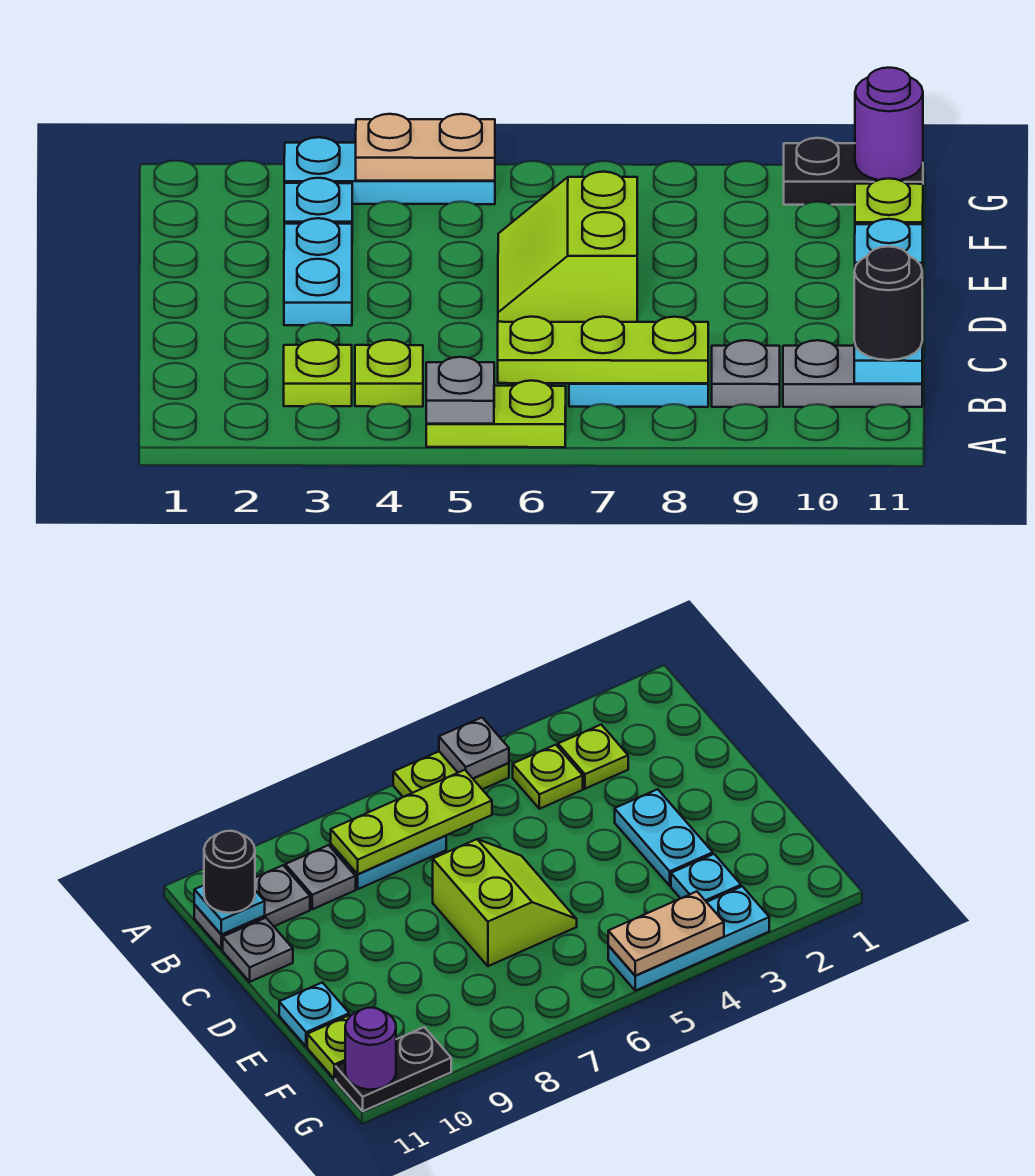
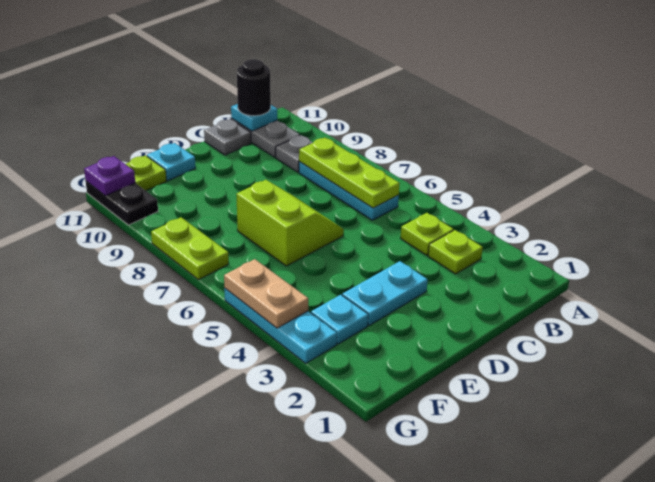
lime plate A5:A6 level 1 -> lime plate G7:G8 level 1
grey plate A5 level 2 -> none
cyan plate B7:B8 level 1 -> cyan plate B6:B8 level 1
lime slope D6:E7 level 1 top 7 -> lime slope D6:E7 level 1 top E
purple round brick G11 level 2 -> purple plate G11 level 2

